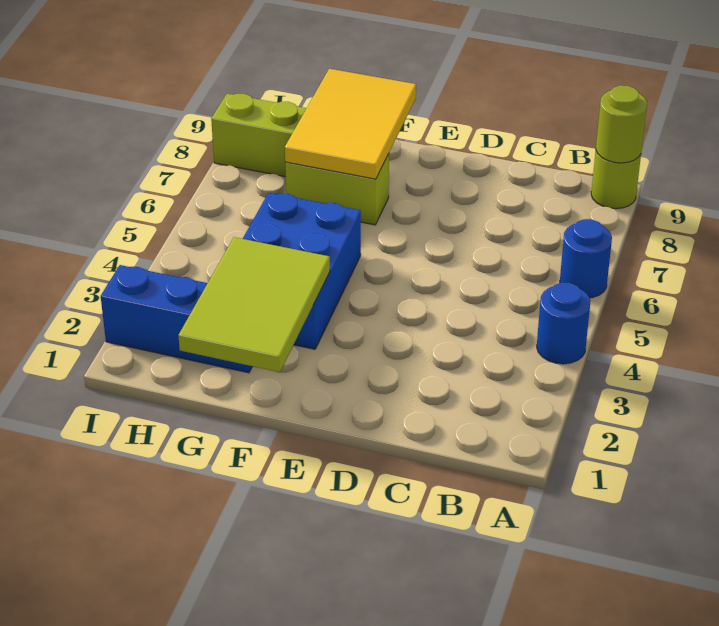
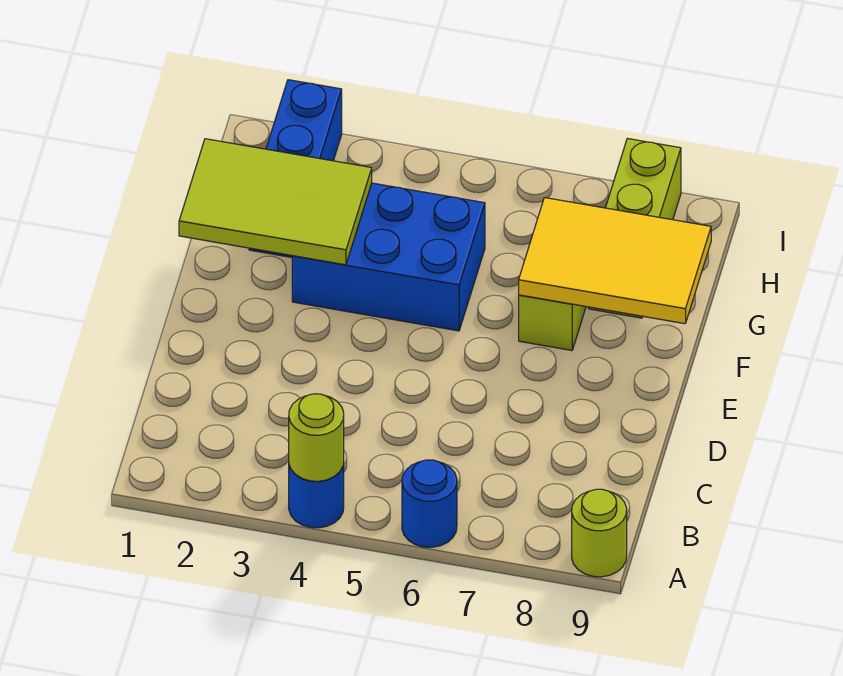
lime round brick A9 level 2 -> lime round brick A4 level 2

